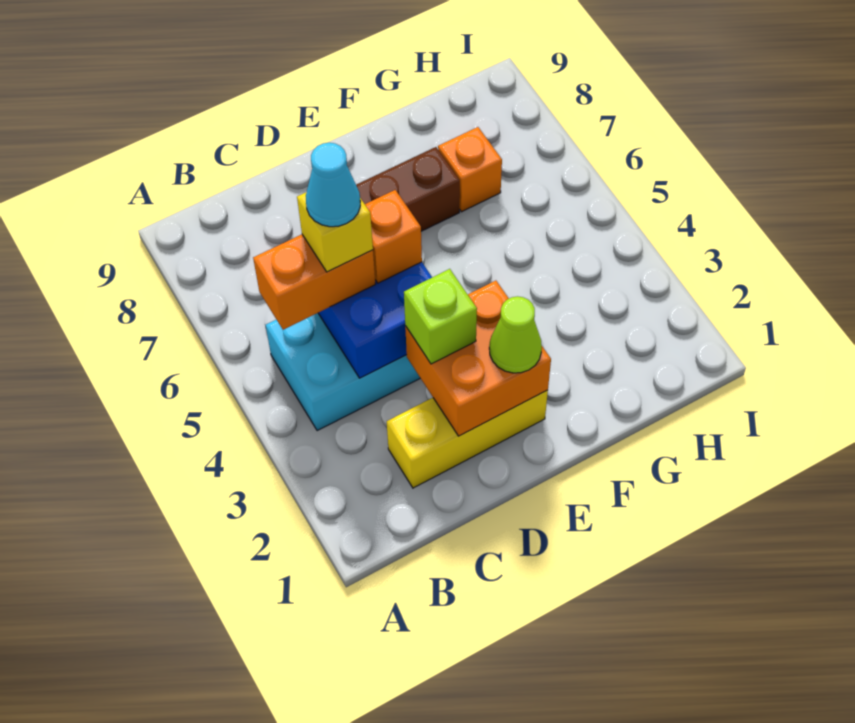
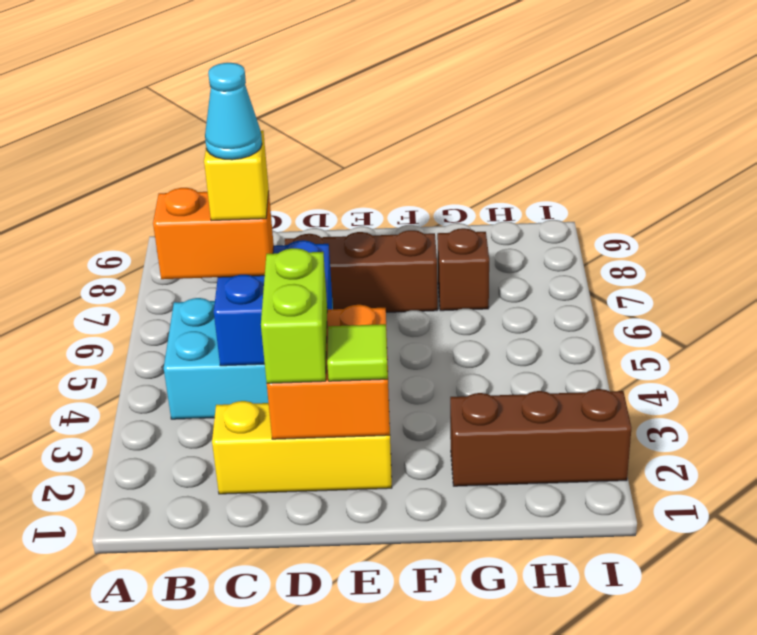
lime brick D3 level 3 -> lime brick D2:D3 level 3
orange brick D5 level 3 -> none
lime cone E2 level 3 -> lime tile E2 level 3
none -> brown brick G2:I2 level 1
orange brick G7 level 1 -> brown brick G7 level 1

